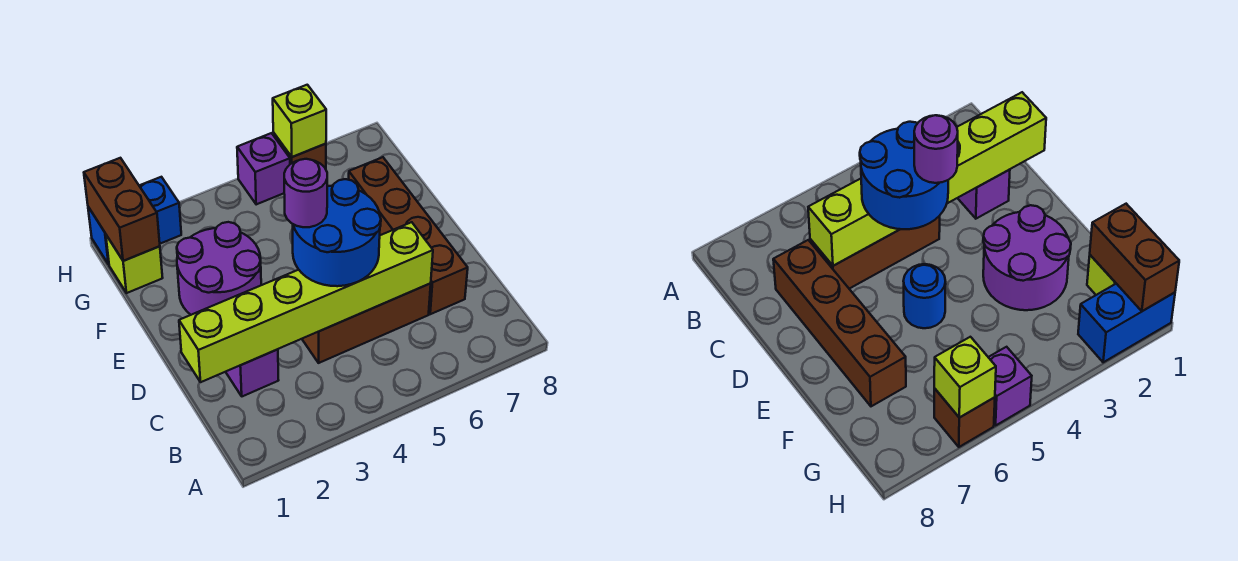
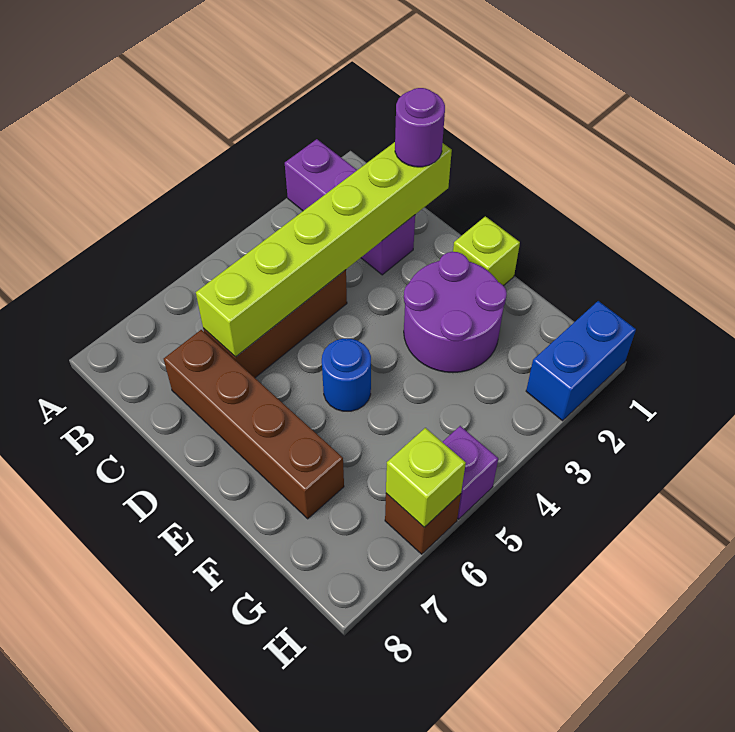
purple brick C2 level 1 -> purple brick A2:C2 level 1
blue round brick C4:D5 level 3 -> none
purple round brick D4 level 4 -> purple round brick C1 level 3
lime brick G1 level 1 -> lime brick E1 level 1
brown brick G1:H1 level 2 -> none

